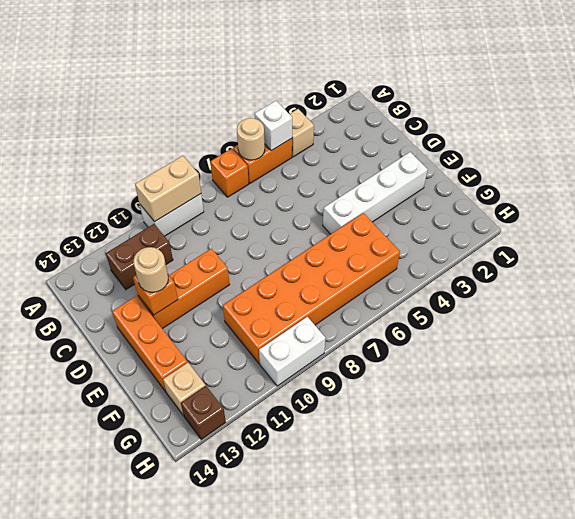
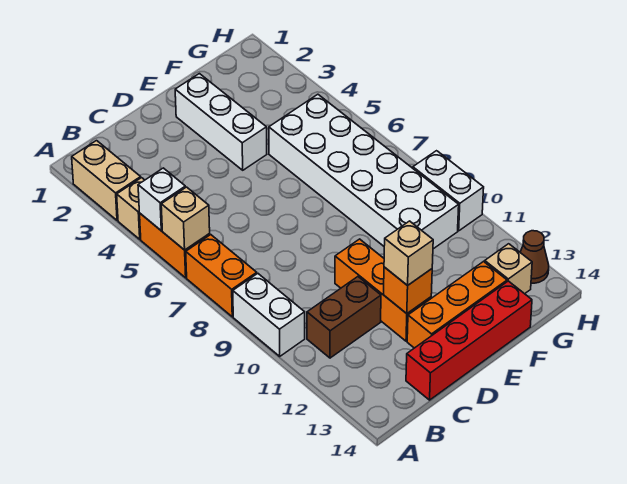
tan round brick A6 level 2 -> tan brick A6 level 2
orange brick A7 level 1 -> orange brick A7:A8 level 1
tan brick A9:A10 level 2 -> tan brick A2:A3 level 1
brown brick B11:B12 level 1 -> brown brick B11:C11 level 1
none -> red brick C14:F14 level 1
tan round brick D12 level 3 -> tan brick D12 level 3
white brick E2:E5 level 1 -> white brick E2:E4 level 1
orange brick F5:G10 level 1 -> white brick F5:G10 level 1
brown brick H13 level 1 -> brown cone H13 level 1

